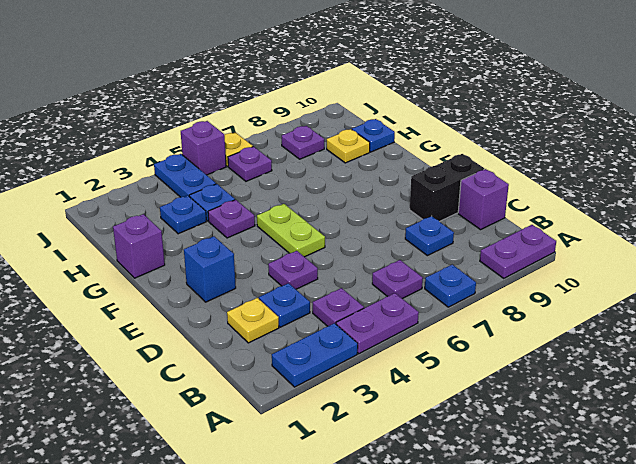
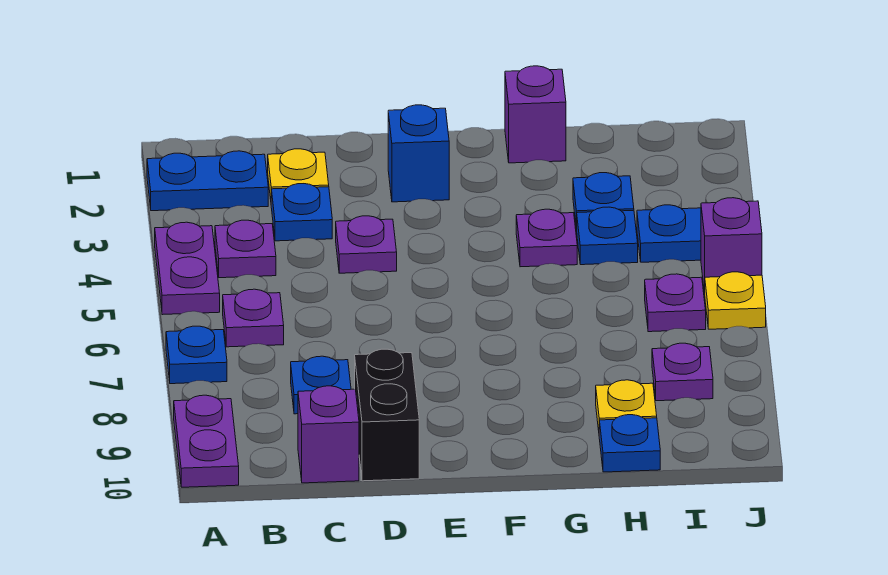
blue plate A2:A3 level 1 -> blue plate A2:B2 level 1
lime plate E5:F5 level 1 -> none

